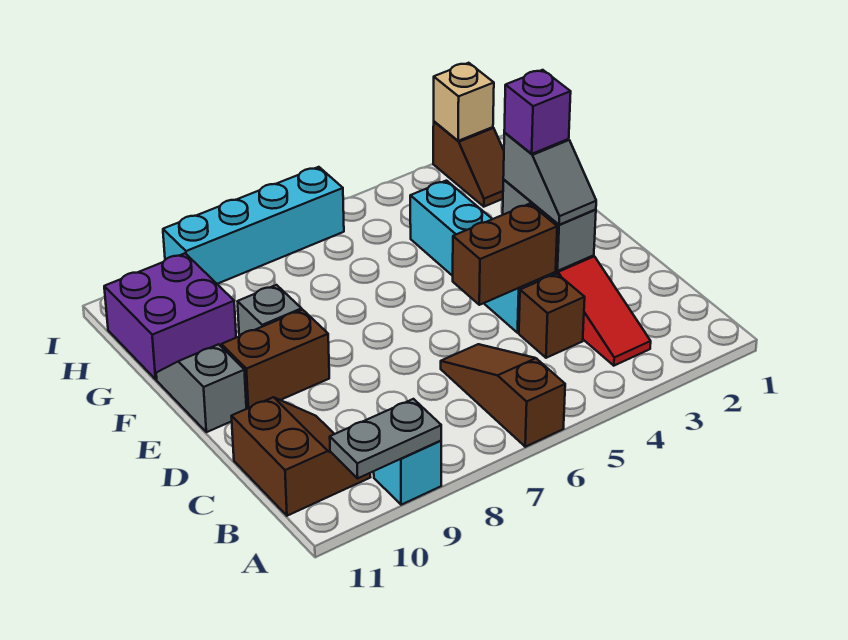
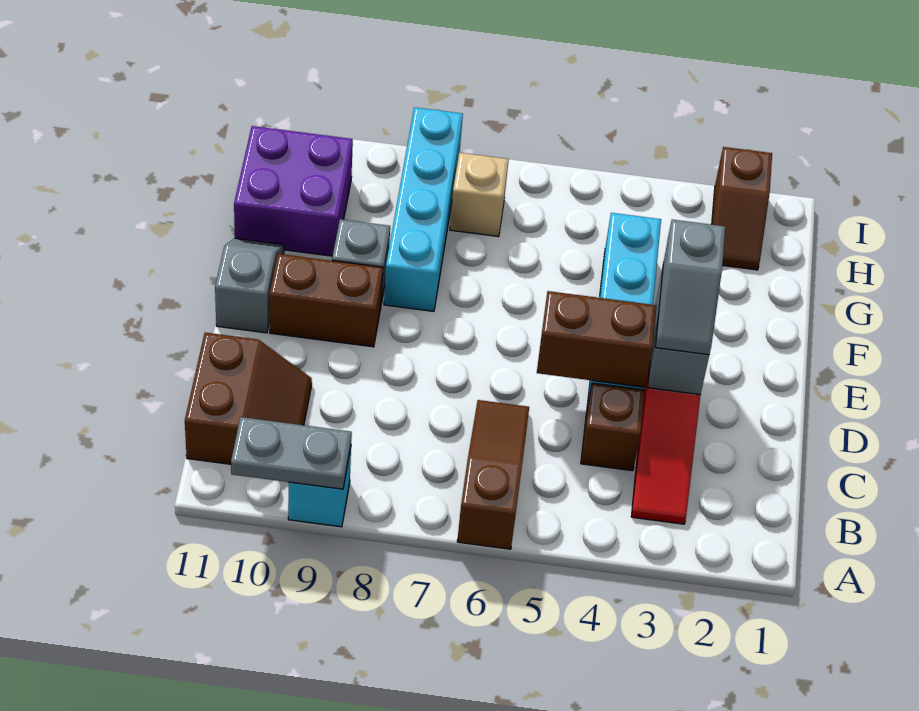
purple brick E3 level 4 -> none
tan brick I2 level 2 -> tan brick H7 level 1
cyan brick I6:I9 level 1 -> cyan brick F8:I8 level 1

